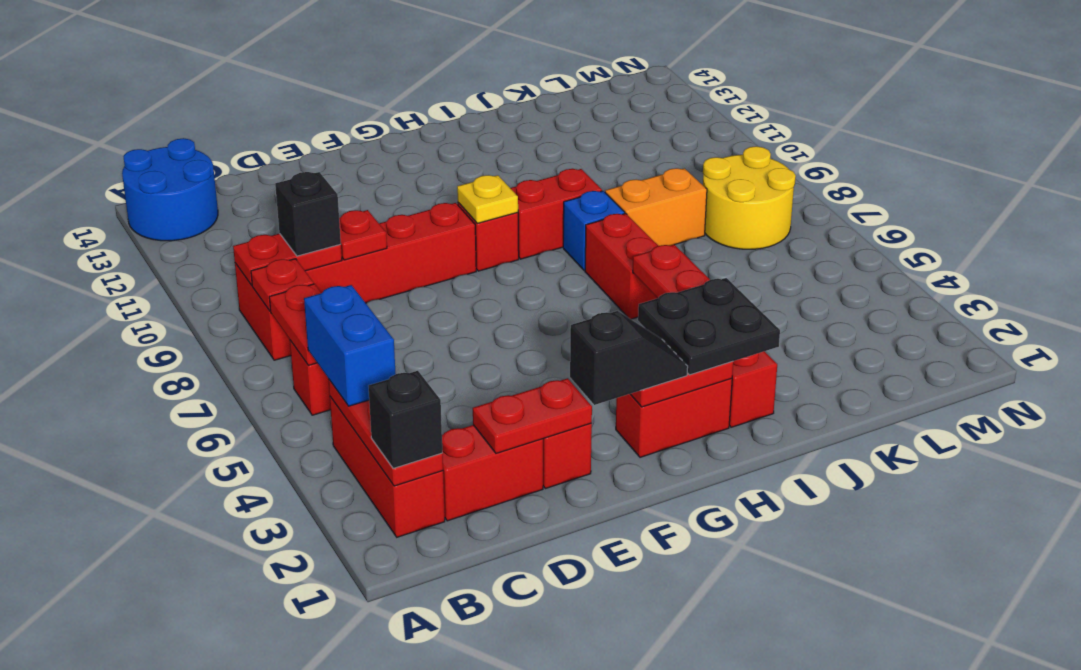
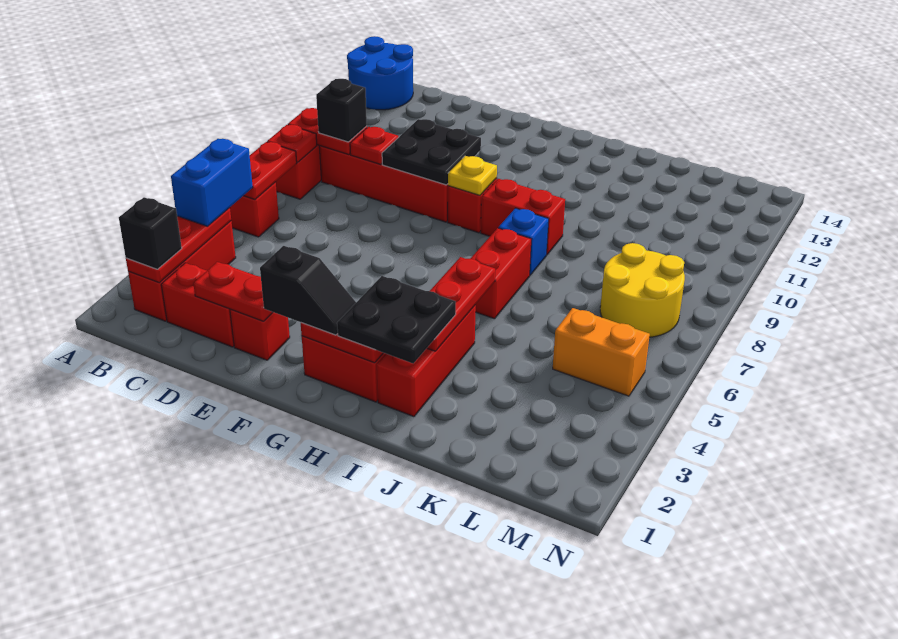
none -> black plate E9:F10 level 2
orange brick J8:K8 level 1 -> orange brick L5:M5 level 1

